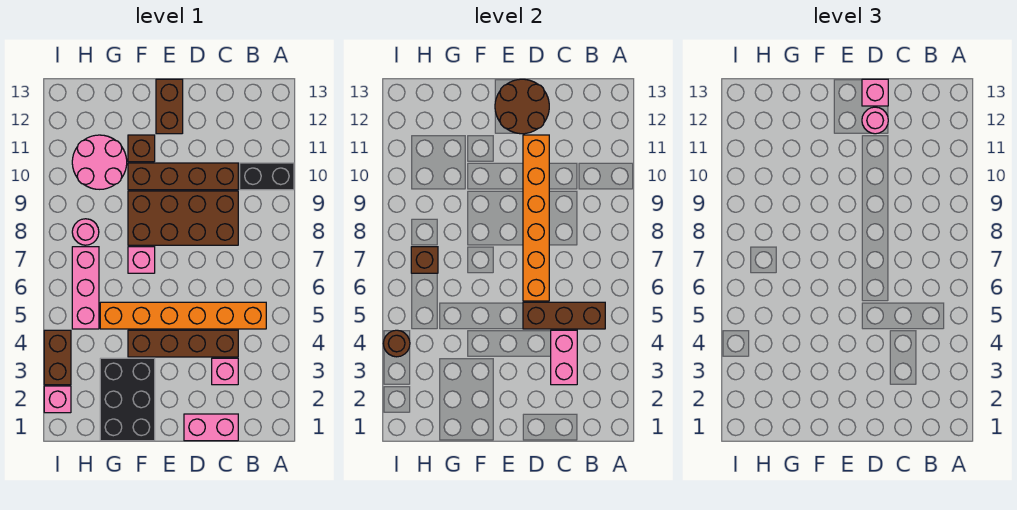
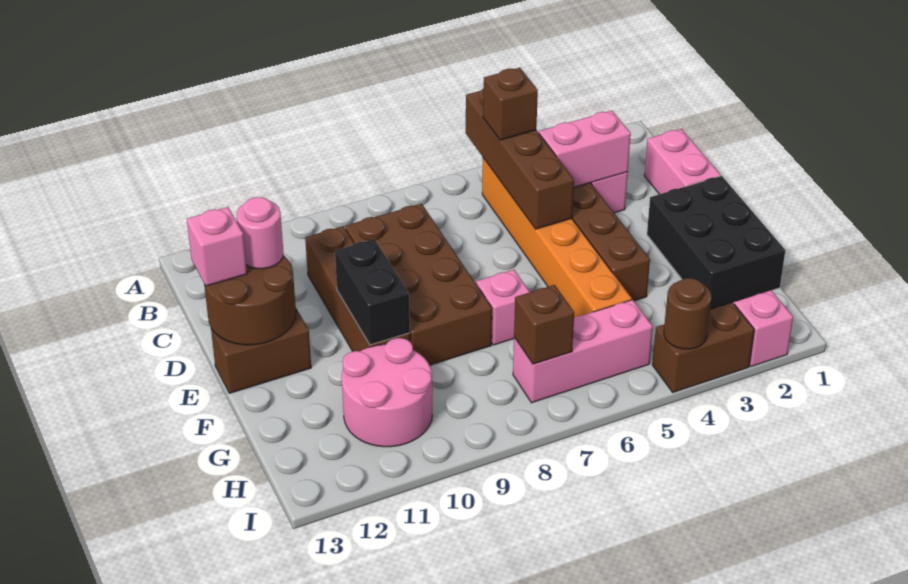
black brick A10:B10 level 1 -> black brick E10:F10 level 2
brown brick B5:D5 level 2 -> brown brick A5:D5 level 2
orange brick D6:D11 level 2 -> none
black brick F1:G3 level 1 -> black brick E1:G2 level 1
brown brick F11 level 1 -> brown brick B5 level 3
pink round brick H8 level 1 -> none

